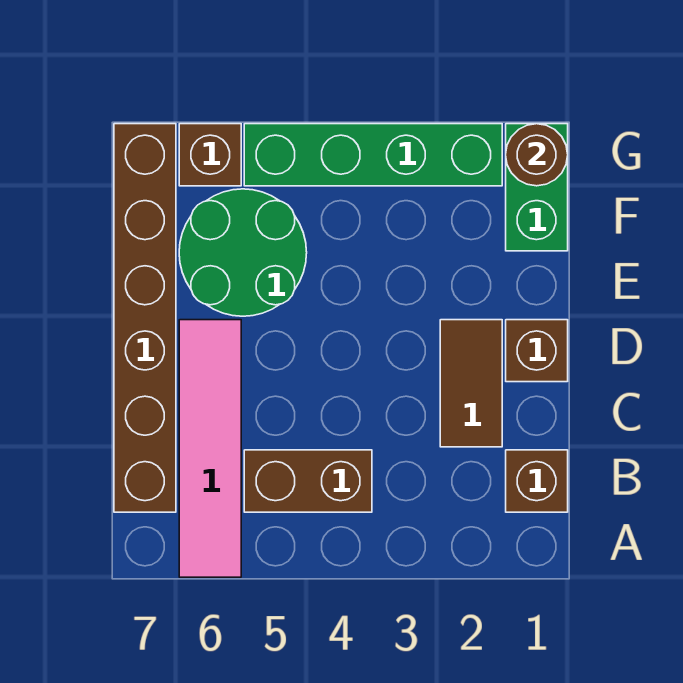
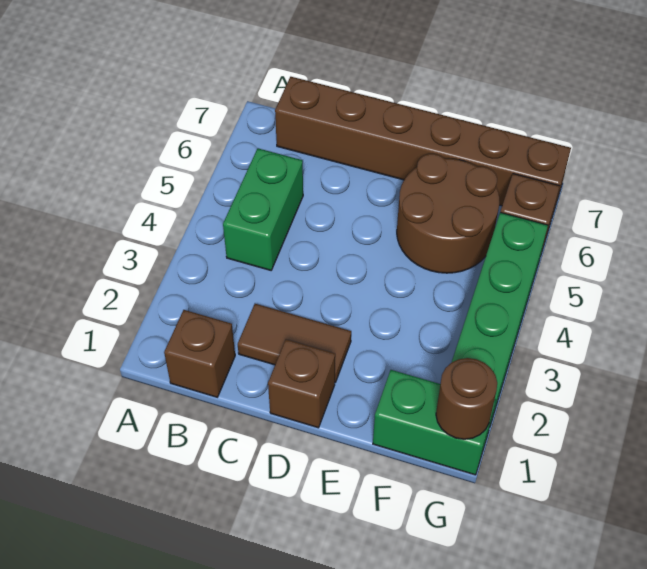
pink tile A6:D6 level 1 -> none
brown brick B4:B5 level 1 -> green brick B4:B5 level 1
green round brick E5:F6 level 1 -> brown round brick E5:F6 level 1

